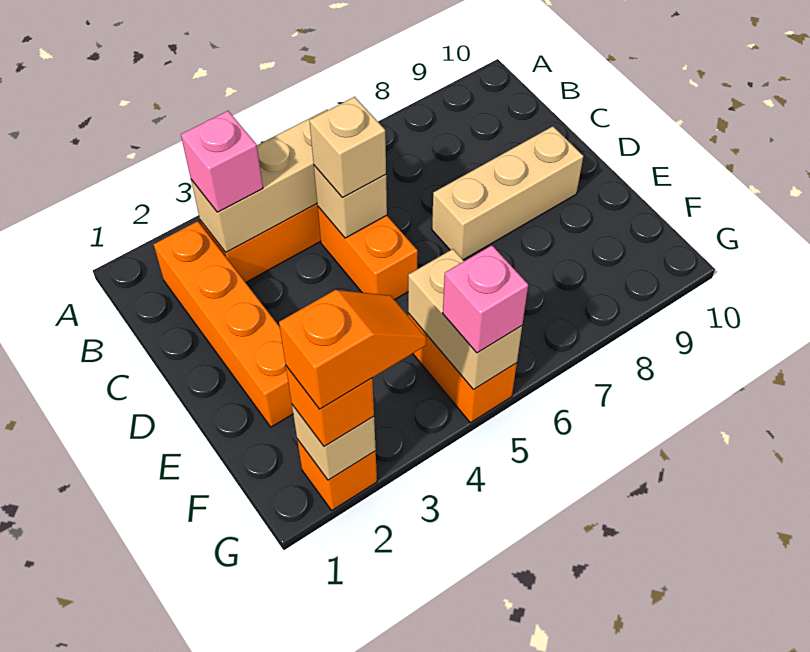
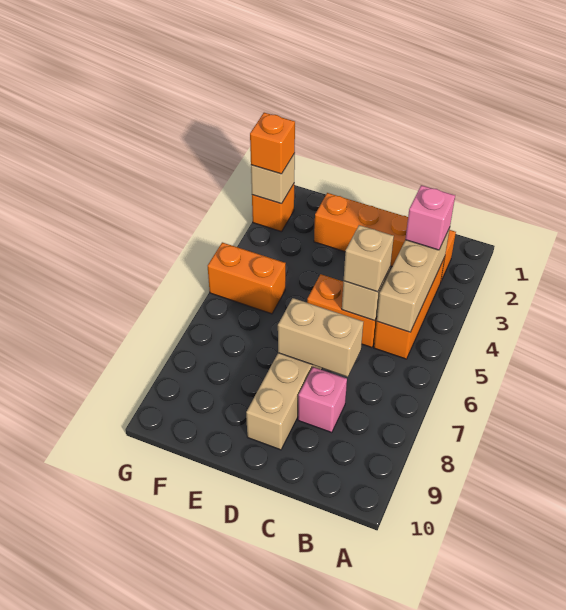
tan brick F5:G5 level 2 -> tan brick C7:D7 level 2
orange slope G2:G3 level 4 top 2 -> none
pink brick G5 level 3 -> pink brick C8 level 1

